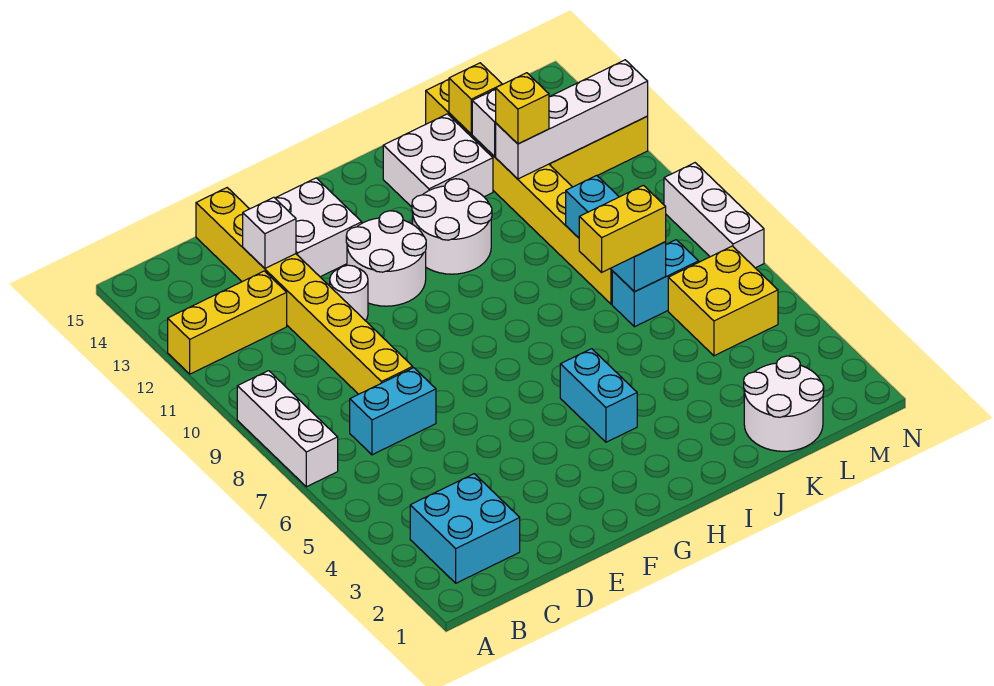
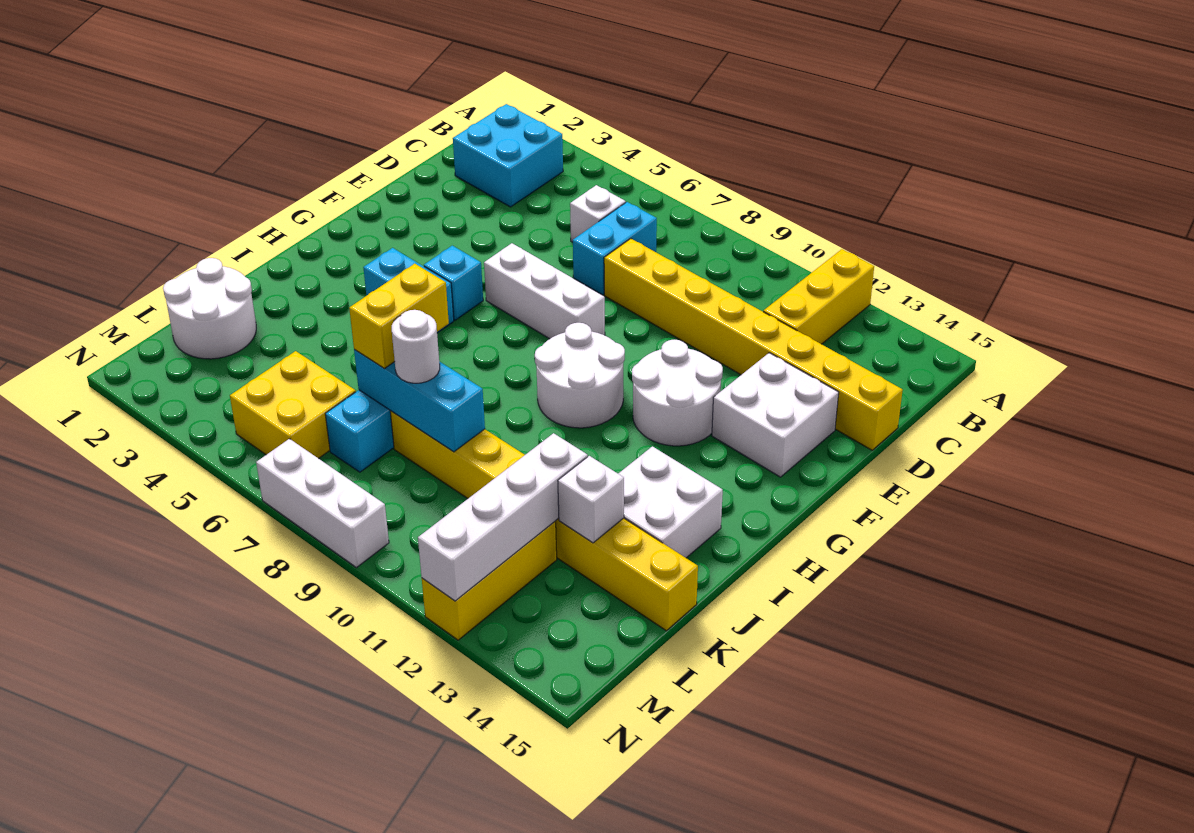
white brick A7:A9 level 1 -> white brick F6:F8 level 1
white brick D13 level 2 -> white brick C6 level 1
white round brick E11 level 1 -> white round brick K8 level 3
none -> cyan brick G5 level 1
white round brick H11:I12 level 1 -> white round brick G9:H10 level 1
yellow brick K12 level 3 -> none
yellow brick K14 level 2 -> none

